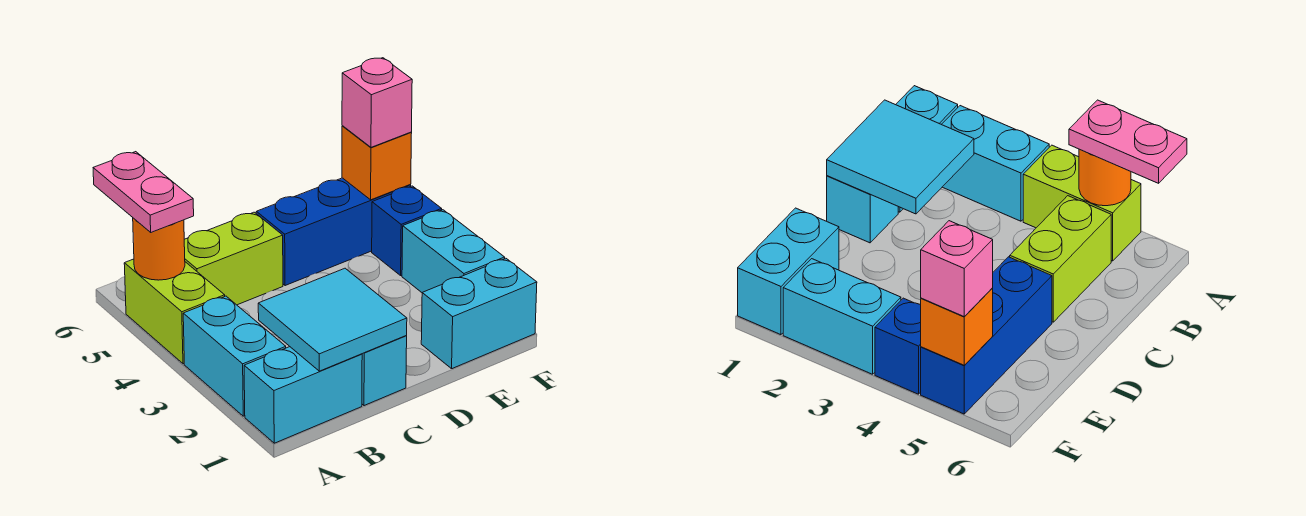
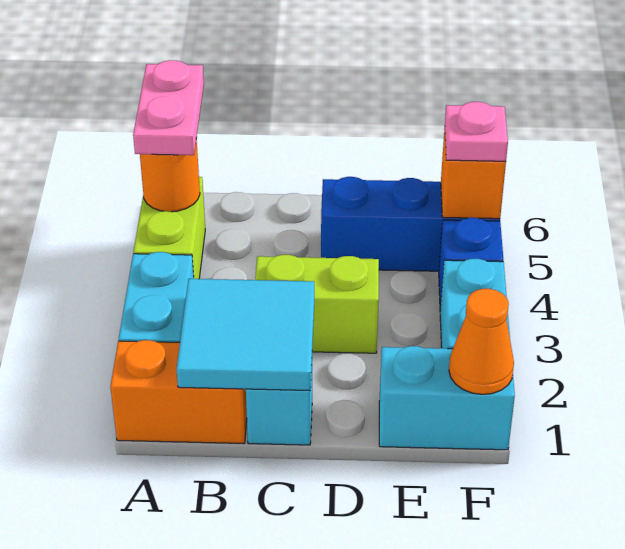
cyan brick A1:B1 level 1 -> orange brick A1:B1 level 1
lime brick B5:C5 level 1 -> lime brick C3:D3 level 1
none -> orange cone F1 level 2
pink brick F5 level 3 -> pink plate F5 level 3

